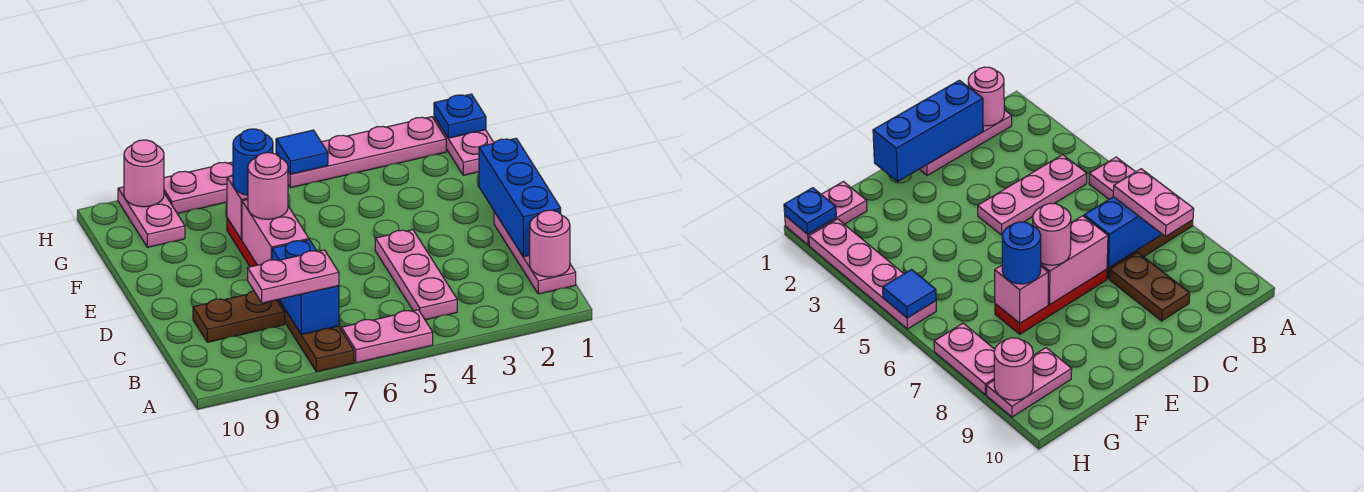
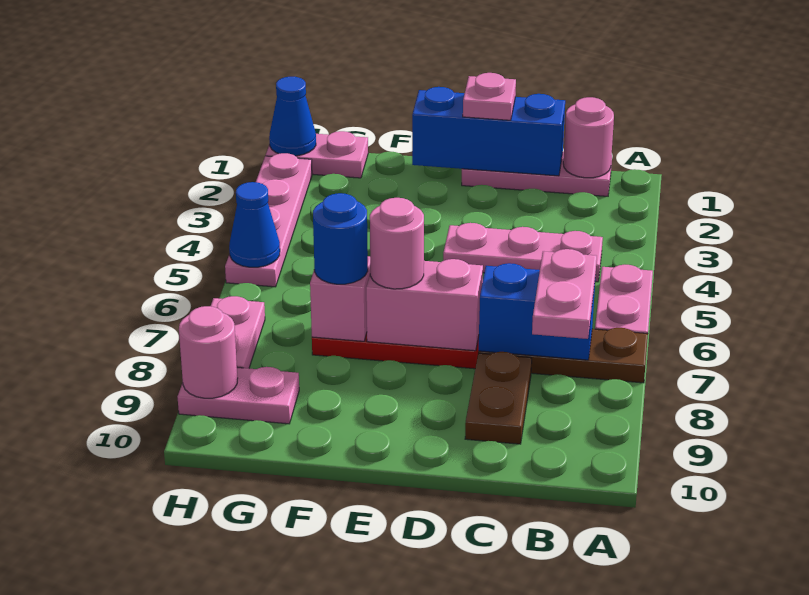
none -> pink plate D1 level 3
blue plate H1 level 2 -> blue cone H1 level 2
blue tile H5 level 2 -> blue cone H5 level 2

